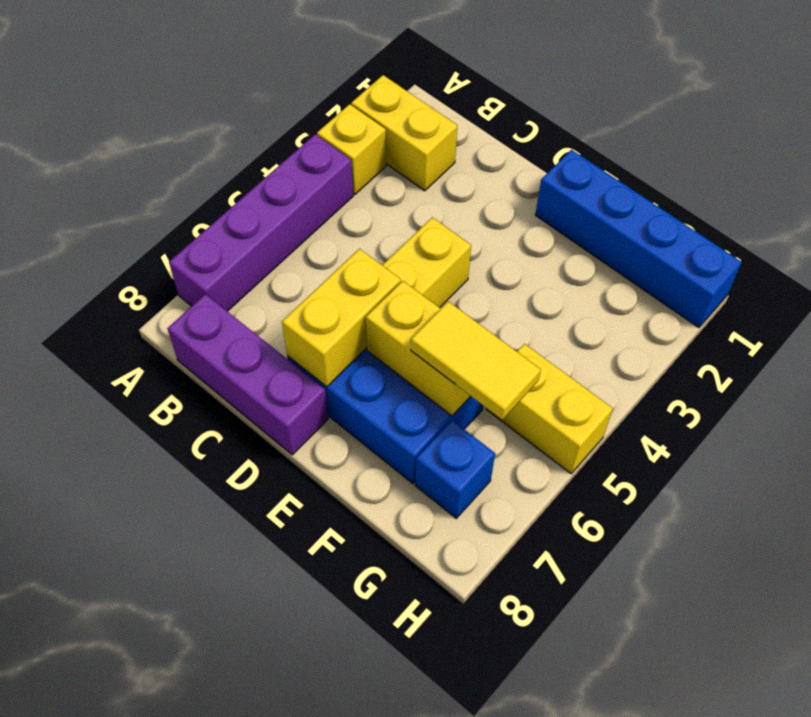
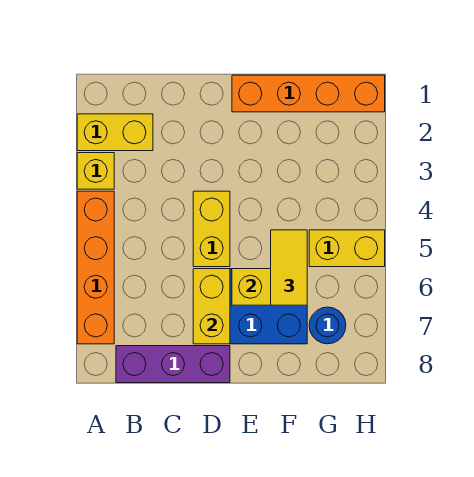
purple brick A4:A7 level 1 -> orange brick A4:A7 level 1
blue brick E1:H1 level 1 -> orange brick E1:H1 level 1
yellow tile F6:G6 level 3 -> yellow tile F5:F6 level 3
blue brick G7 level 1 -> blue round brick G7 level 1

